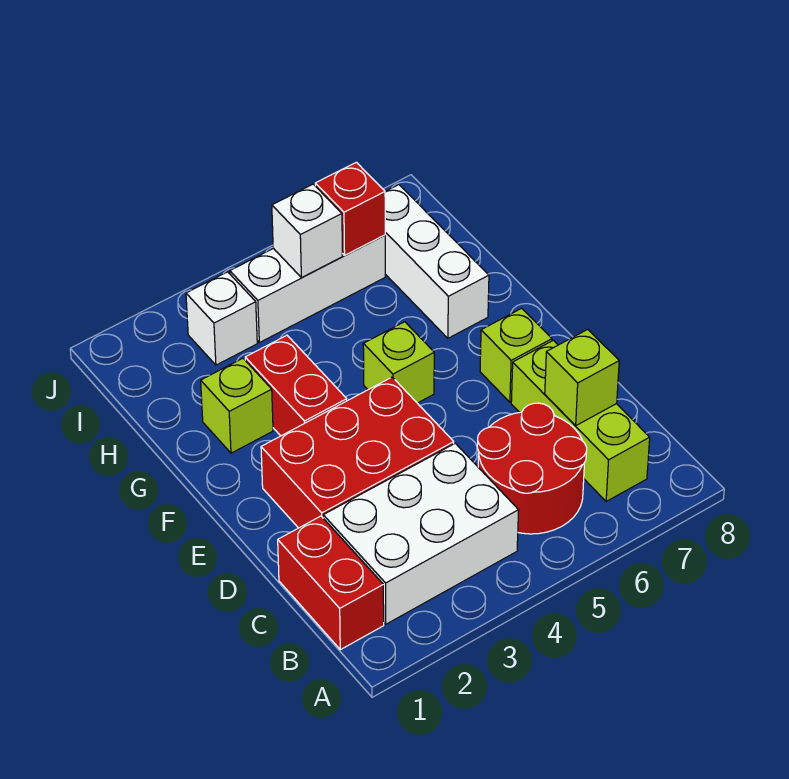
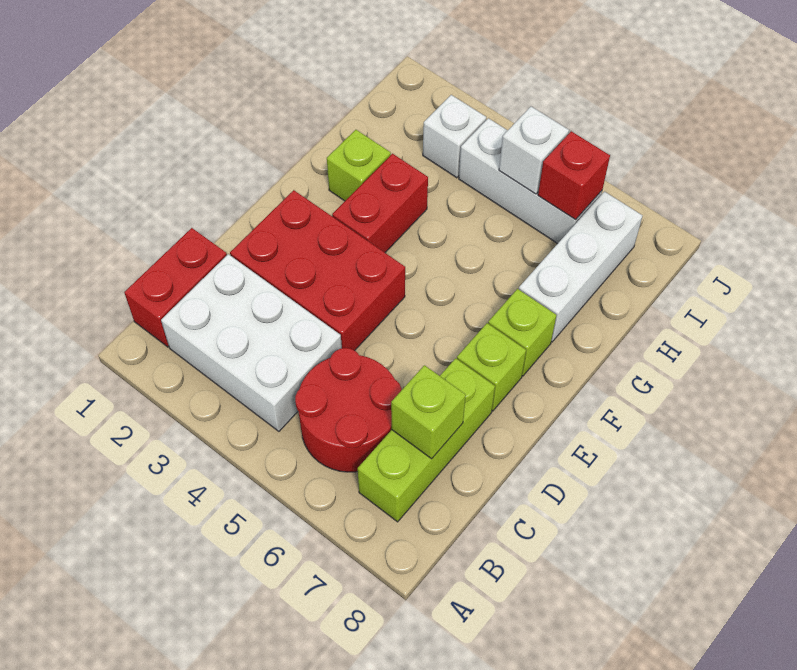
lime brick F5 level 1 -> lime brick F7 level 1

